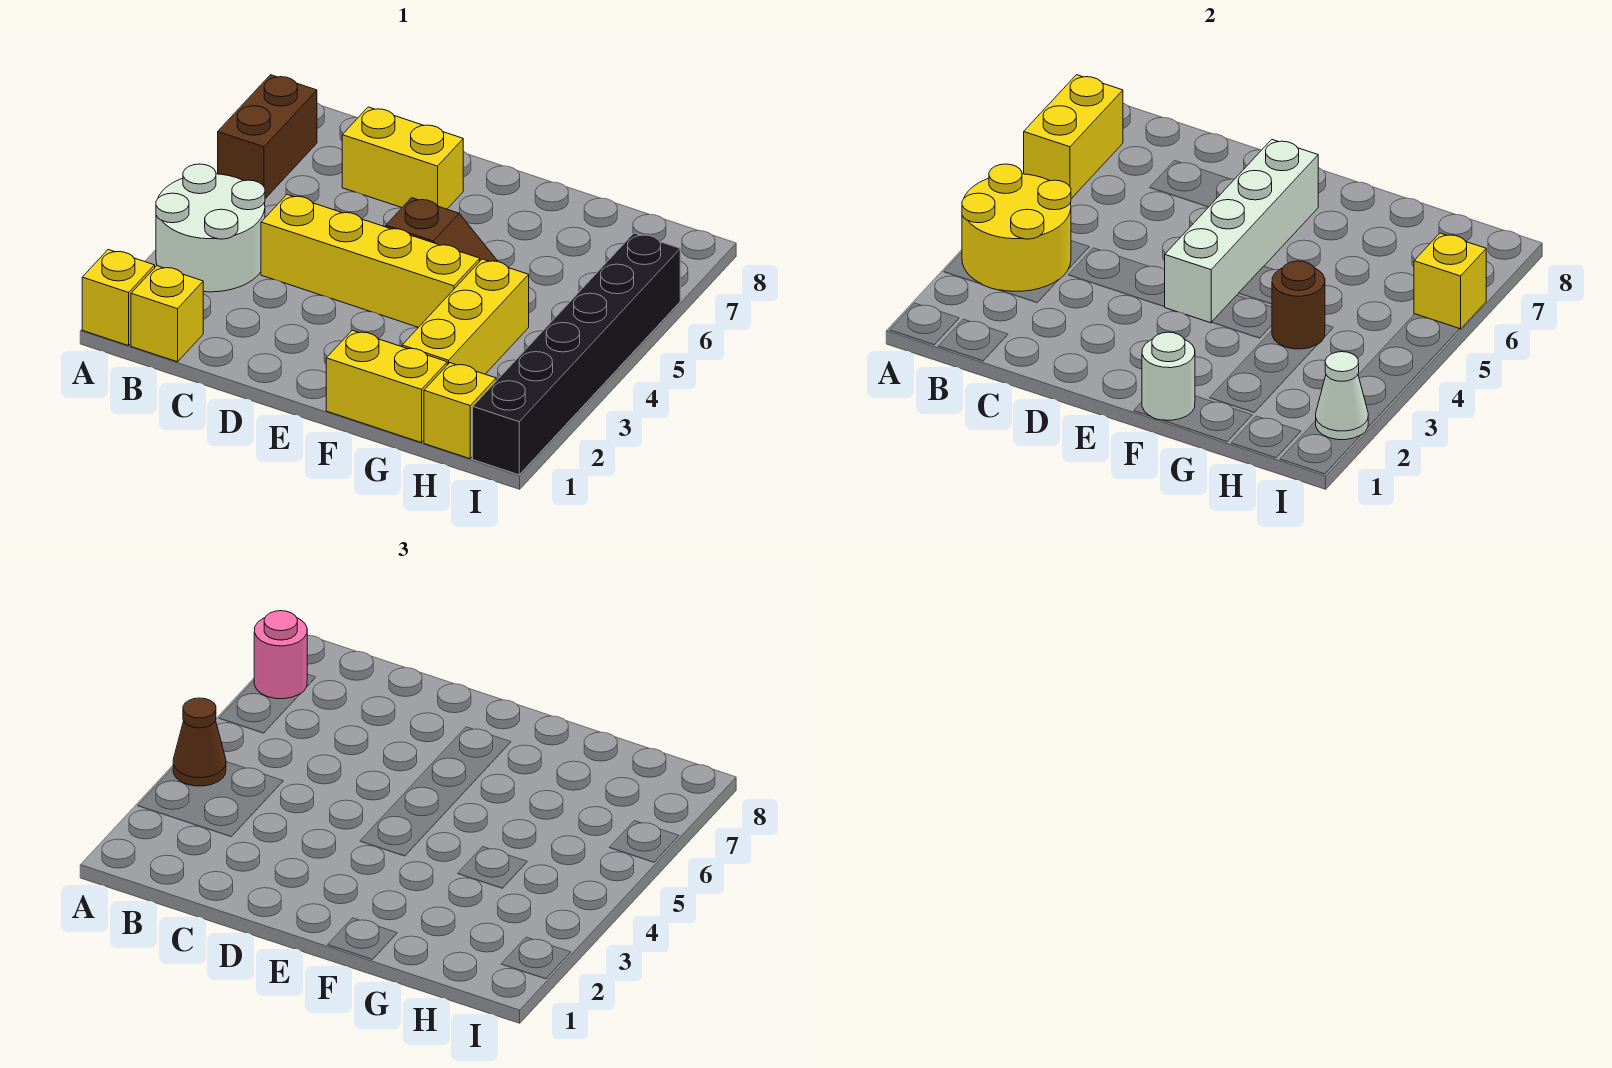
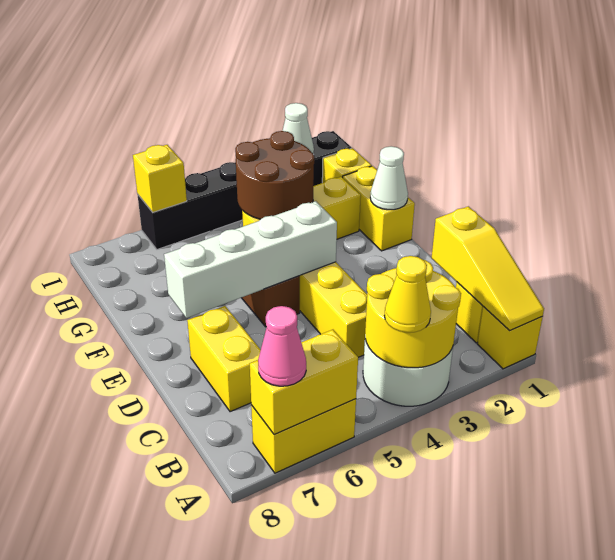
none -> yellow slope A1:C1 level 2 top C
brown cone A4 level 3 -> yellow cone A4 level 3
brown brick A6:A7 level 1 -> yellow brick A6:A7 level 1
pink round brick A7 level 3 -> pink cone A7 level 3
white round brick F1 level 2 -> white cone F1 level 2
brown round brick G4 level 2 -> brown round brick G3:H4 level 2

